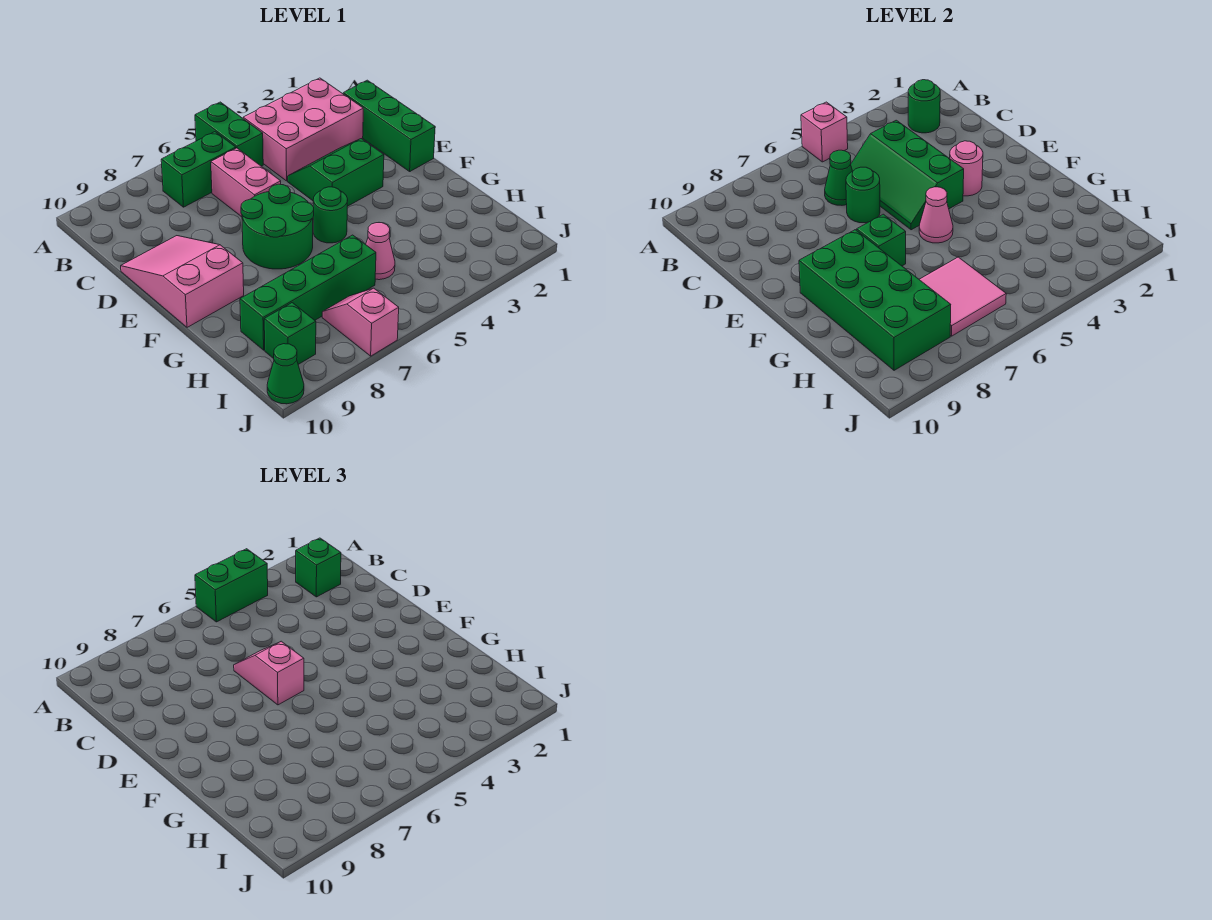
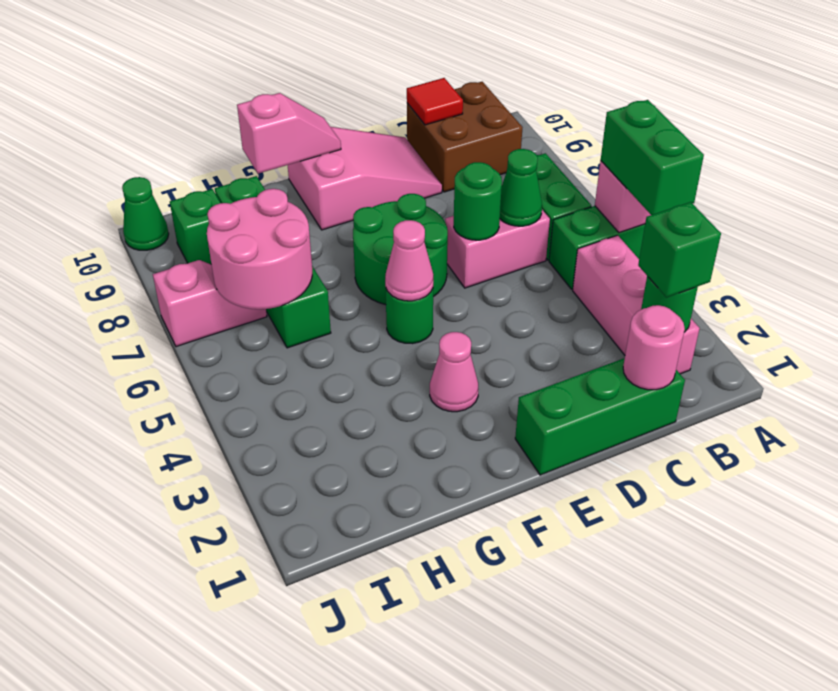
pink brick B2:C4 level 1 -> pink brick B2:B4 level 1
none -> brown brick B9:C10 level 1
green slope C4:E5 level 2 top 4 -> none
none -> red tile C10 level 2
green slope D3:E4 level 1 top E -> none
pink slope D6:E6 level 3 top E -> pink slope F10:G10 level 2 top G
pink round brick E3 level 2 -> pink round brick C1 level 2
green brick F7 level 2 -> none
green brick F8:I9 level 2 -> none
pink cone H5 level 1 -> pink cone F3 level 1
pink tile H6:I7 level 2 -> pink round brick H6:I7 level 2

